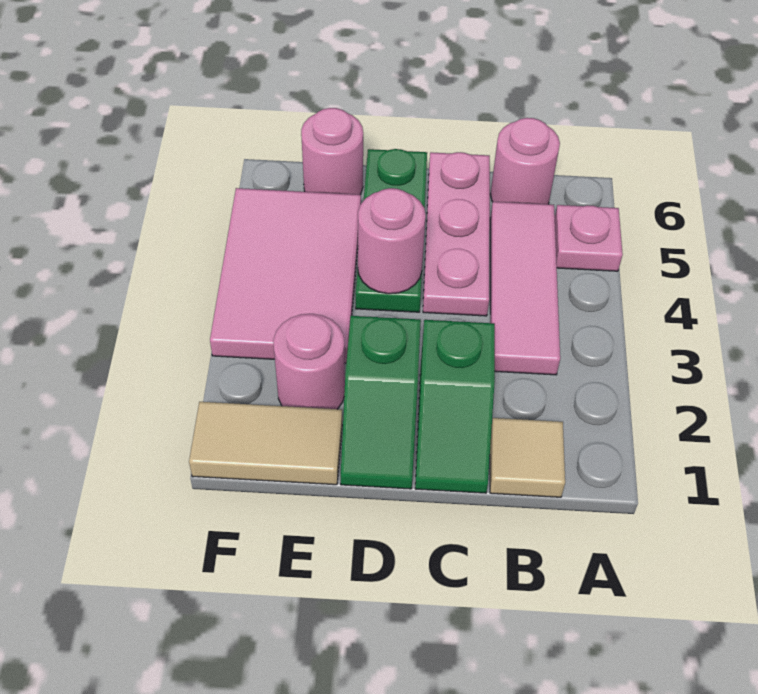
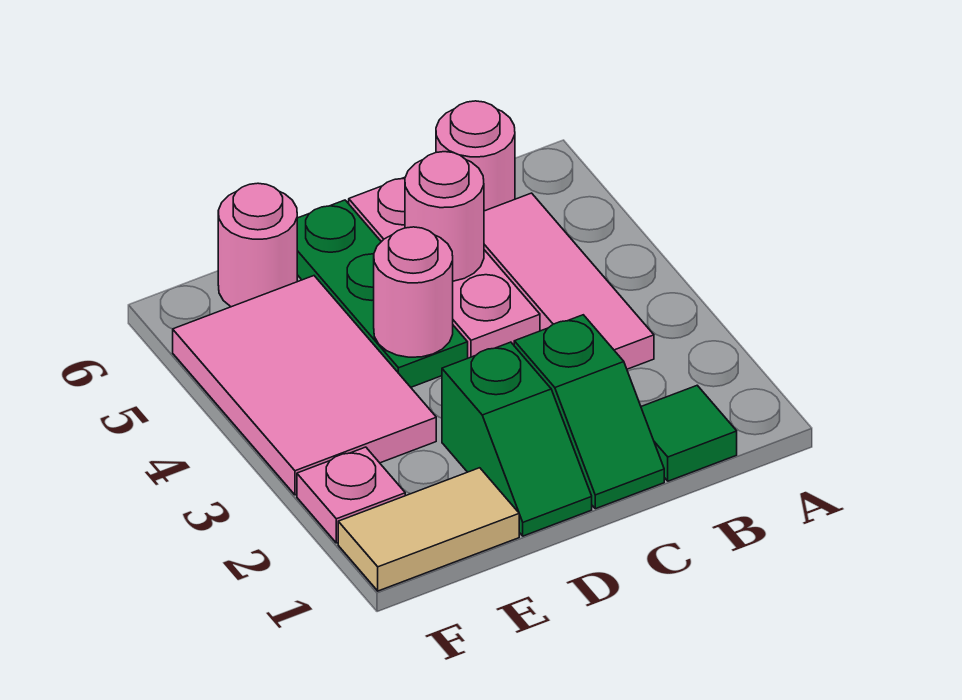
pink plate A5 level 1 -> pink plate F2 level 1
tan tile B1 level 1 -> green tile B1 level 1
pink round brick E2 level 1 -> pink round brick C5 level 2

